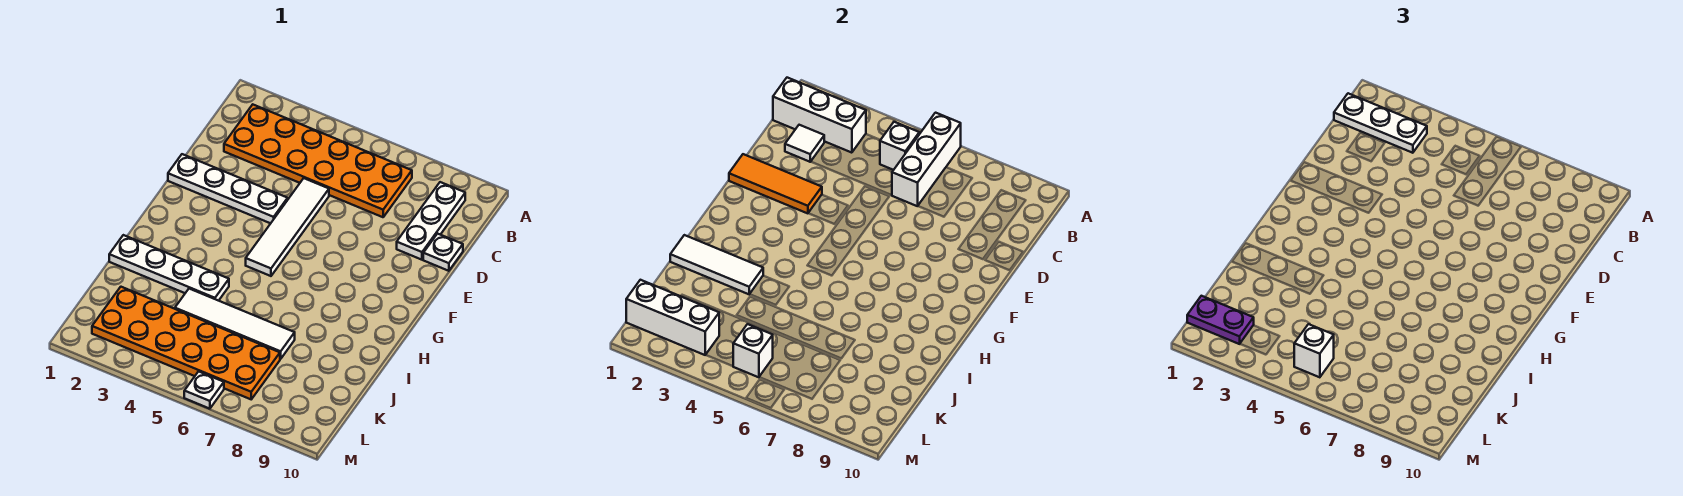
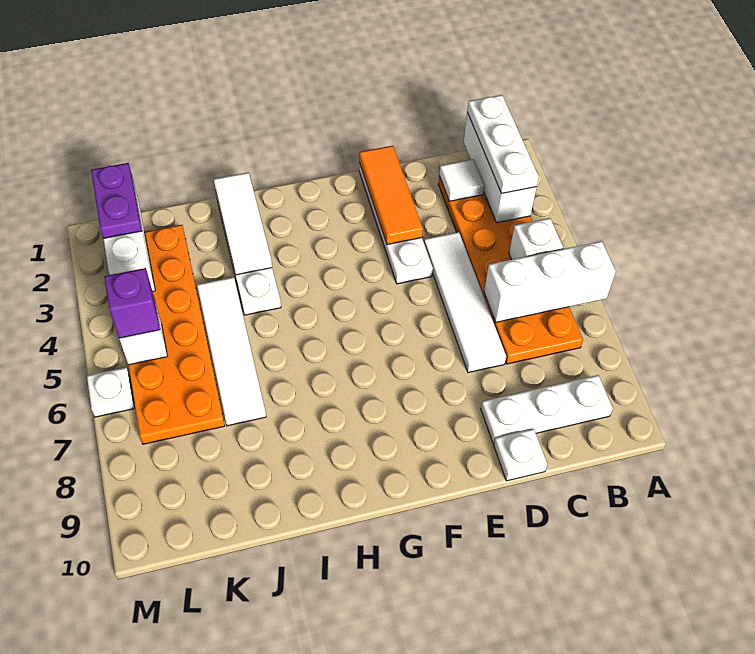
white tile D5:G5 level 1 -> white tile D4:D7 level 1
white brick L5 level 3 -> purple brick L5 level 3

